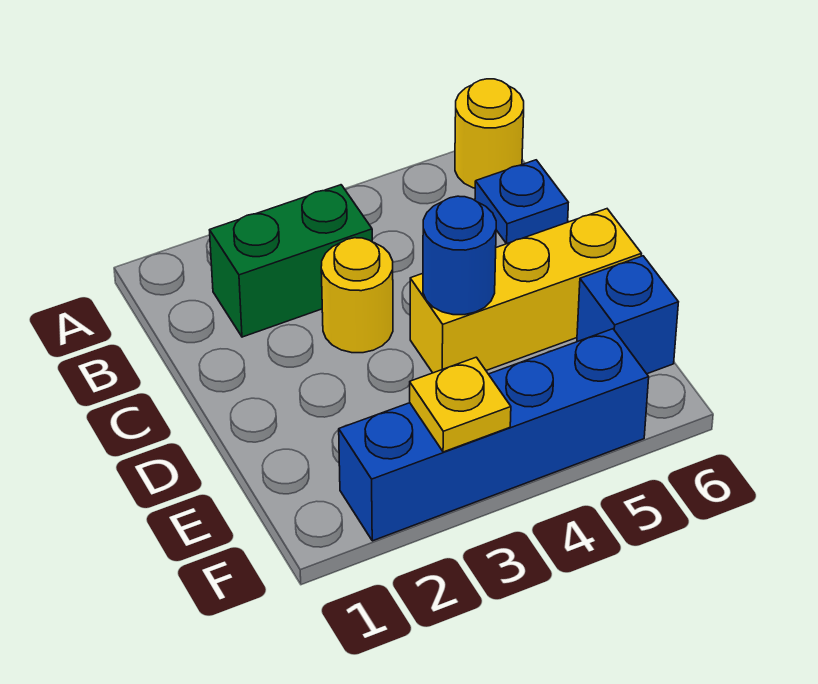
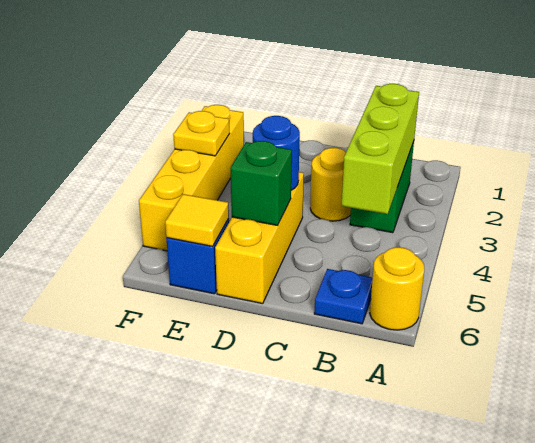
none -> lime brick B2:B4 level 2
none -> green brick D5 level 2
none -> yellow tile E6 level 2
blue brick F2:F5 level 1 -> yellow brick F2:F5 level 1

